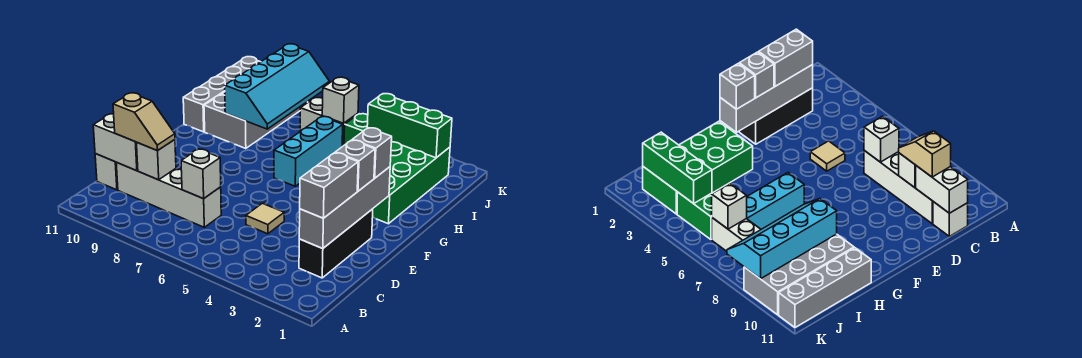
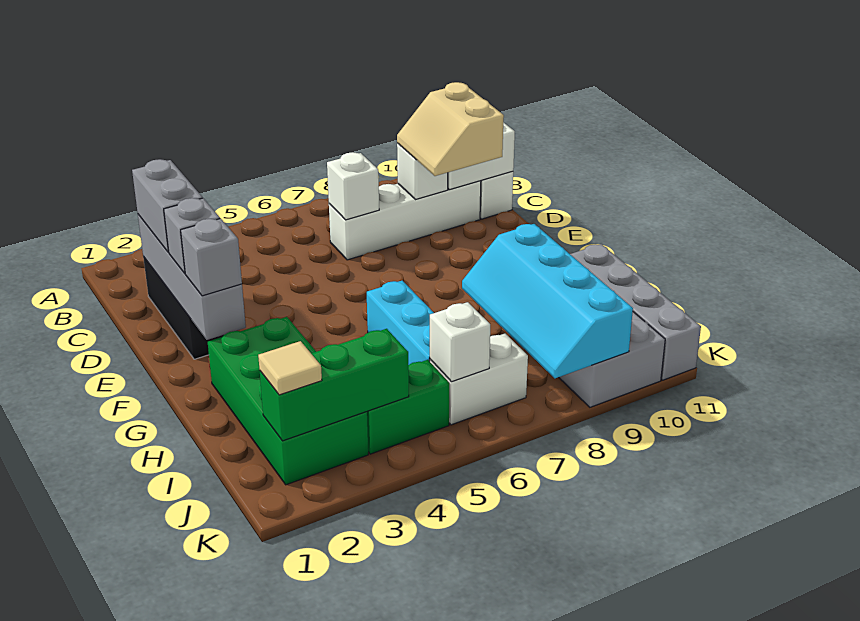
tan slope C9:C10 level 3 top 10 -> tan slope C9:D10 level 3 top 10
tan tile D5 level 1 -> tan tile J2 level 3

